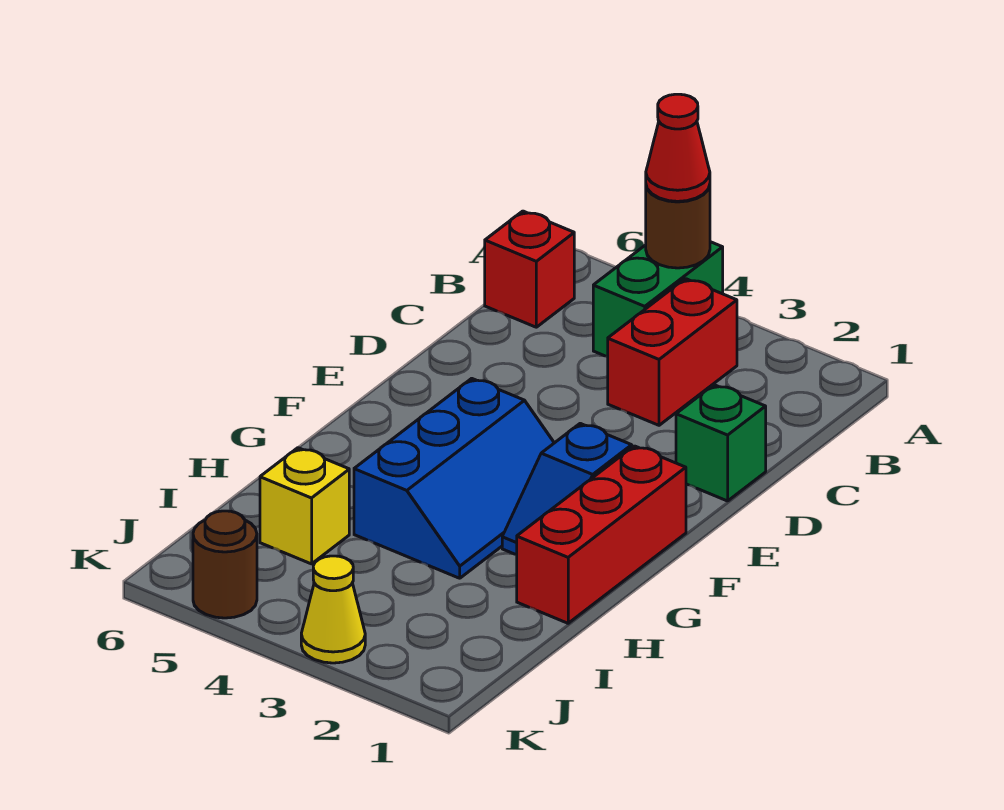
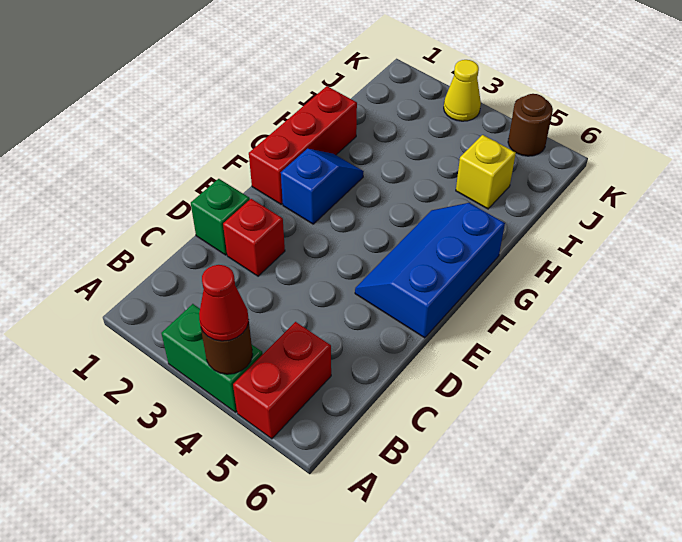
green brick A4:B4 level 1 -> green brick A3:A4 level 1
red brick B3:C3 level 1 -> red brick A5:B5 level 1
red brick B6 level 1 -> red brick D2 level 1
blue slope F3:H4 level 1 top 4 -> blue slope E5:G6 level 1 top 6

